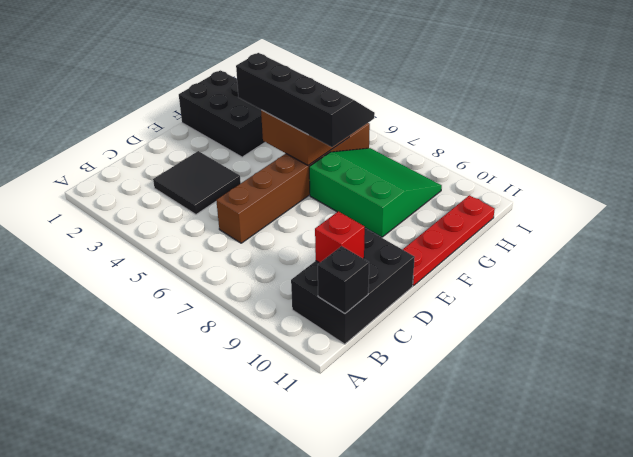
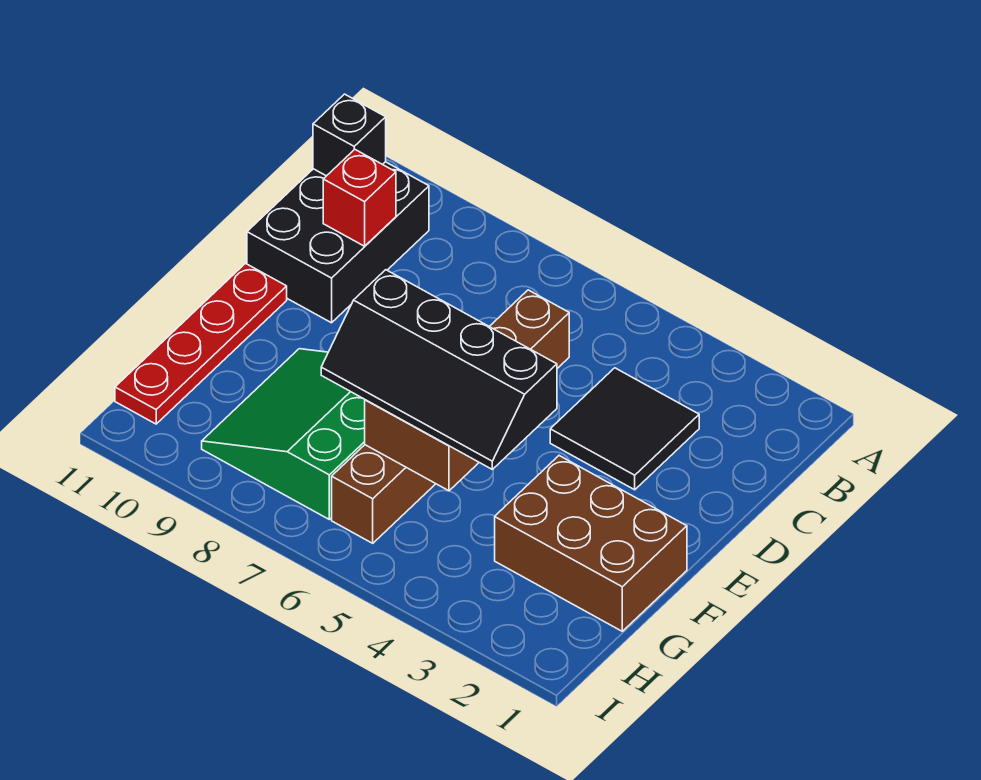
black brick F1:G3 level 1 -> brown brick F1:G3 level 1
green slope F7:H9 level 1 top F -> green slope F7:H9 level 1 top 7

